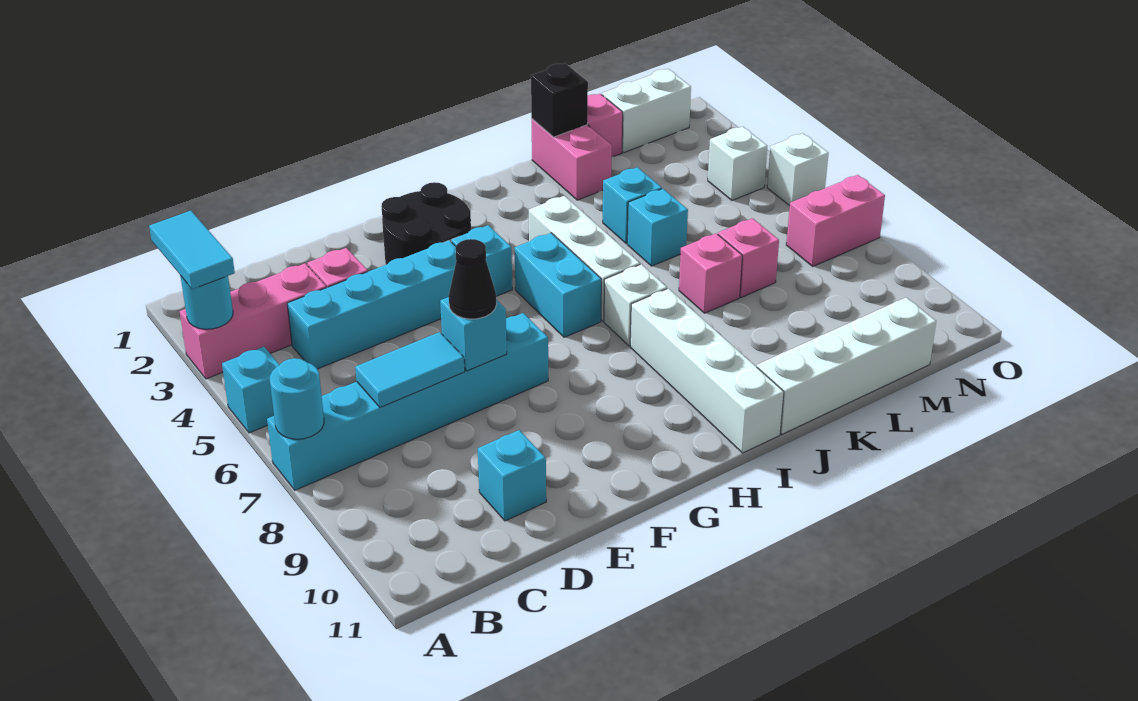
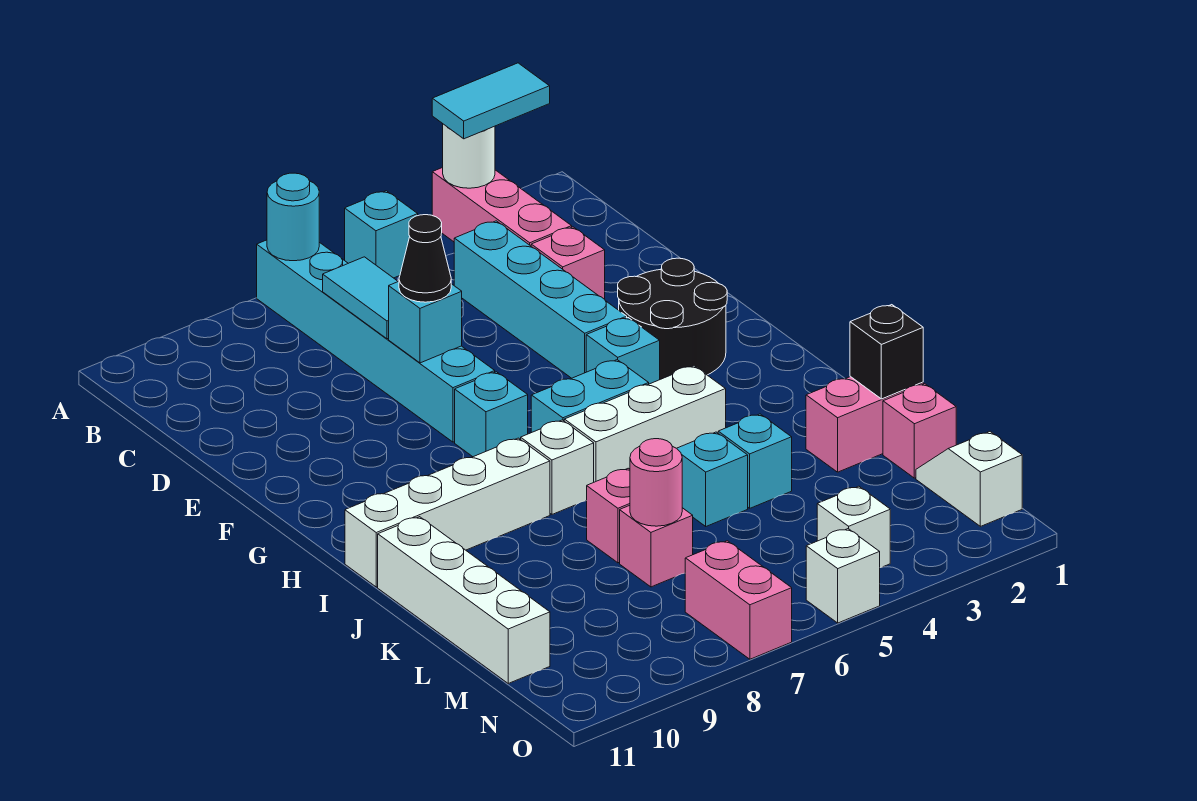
cyan round brick A3 level 2 -> white round brick A3 level 2
cyan brick D10 level 1 -> cyan brick G7 level 1
none -> pink round brick L7 level 2
white brick M1:N1 level 1 -> white slope M1:N1 level 1 top N

